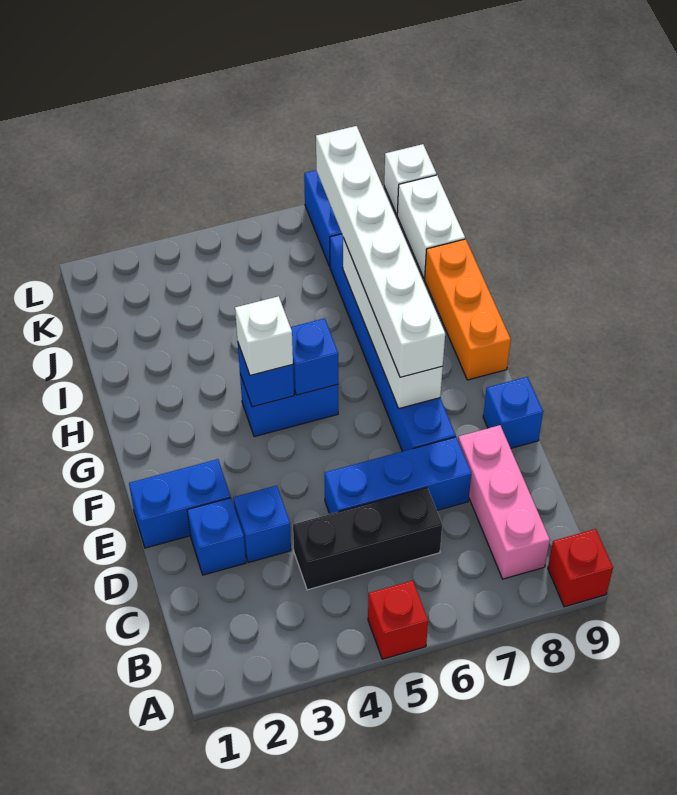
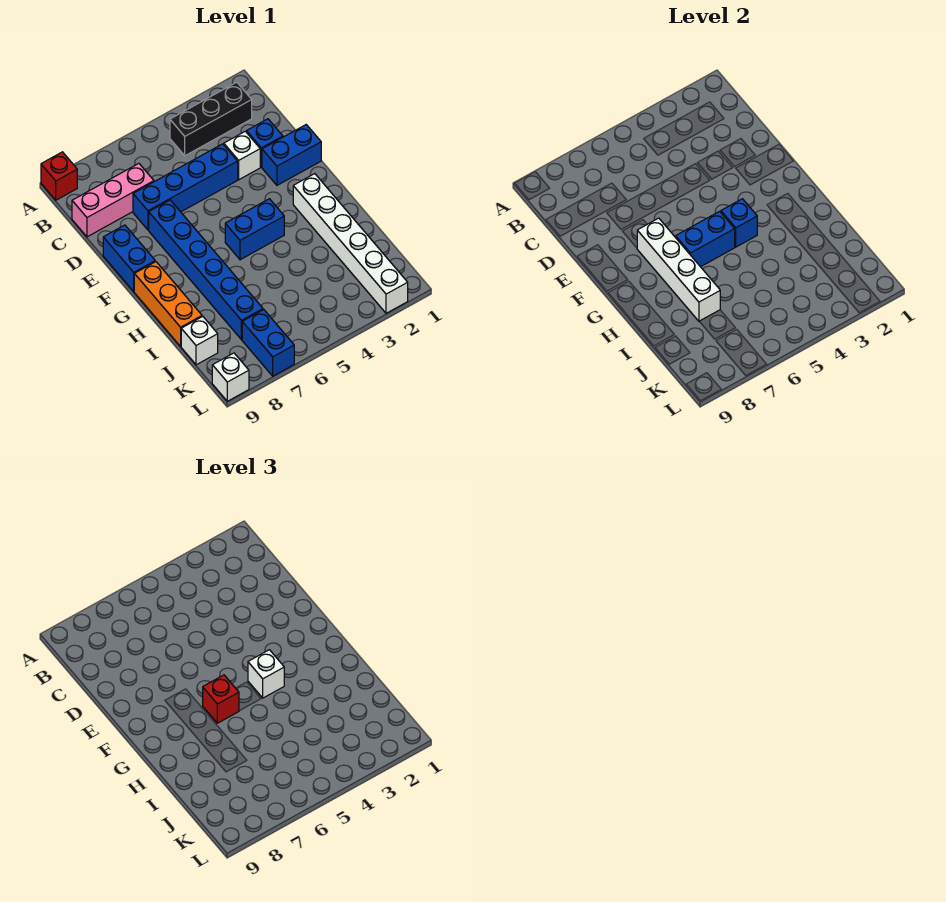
red brick A5 level 1 -> red brick G6 level 3
pink brick B8:D8 level 1 -> pink brick C7:C9 level 1
black brick C4:C6 level 1 -> black brick B2:B4 level 1
blue brick D3 level 1 -> white brick D3 level 1
blue brick D5:D7 level 1 -> blue brick D4:D7 level 1
blue brick E9 level 1 -> blue brick E9:F9 level 1
white brick F7:K7 level 3 -> white brick G2:L2 level 1
blue brick G5 level 2 -> blue brick G5:G6 level 2
white brick J9:K9 level 1 -> white brick J9 level 1

